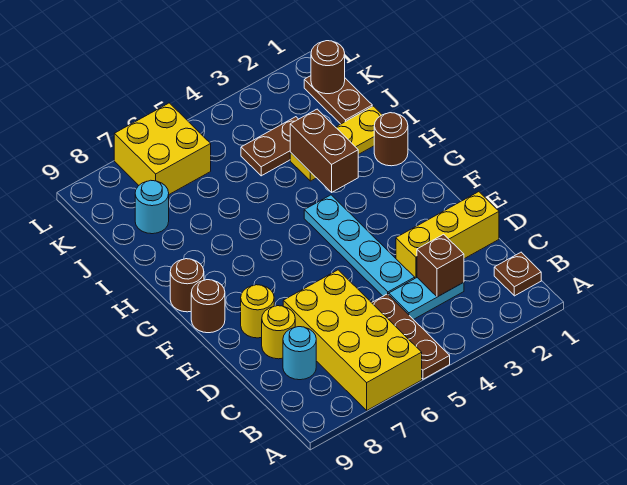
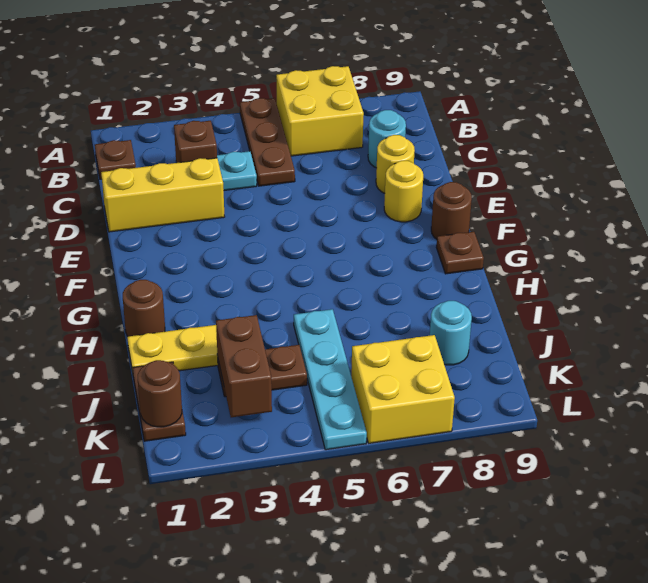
yellow brick A6:D7 level 1 -> yellow brick A6:B7 level 1
cyan plate D4:G4 level 1 -> cyan plate I5:L5 level 1
brown round brick G9 level 1 -> brown plate G9 level 1
brown brick H3:I3 level 2 -> brown brick J3:K3 level 2

